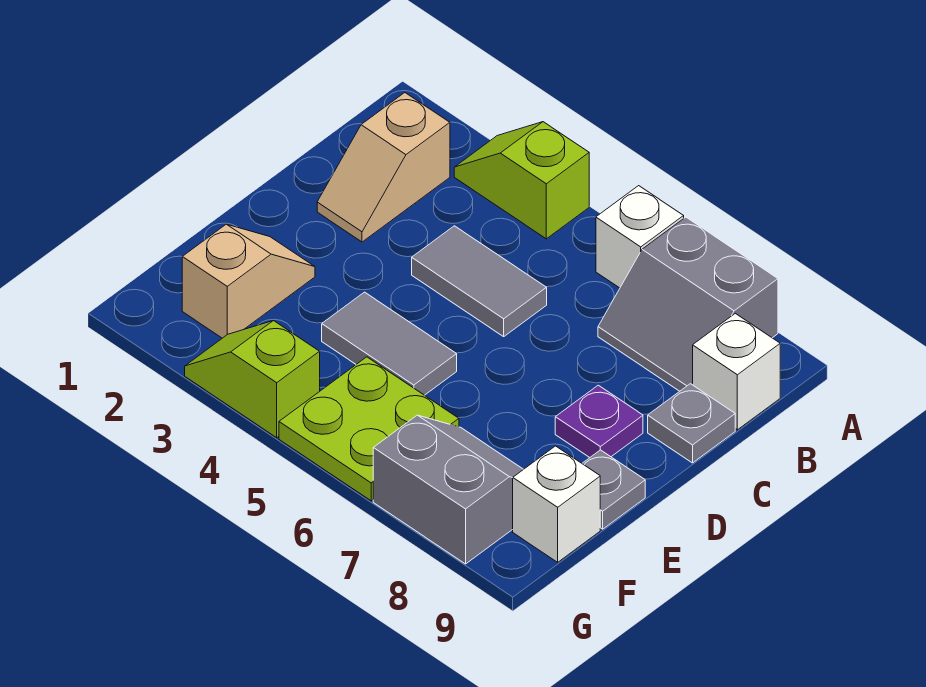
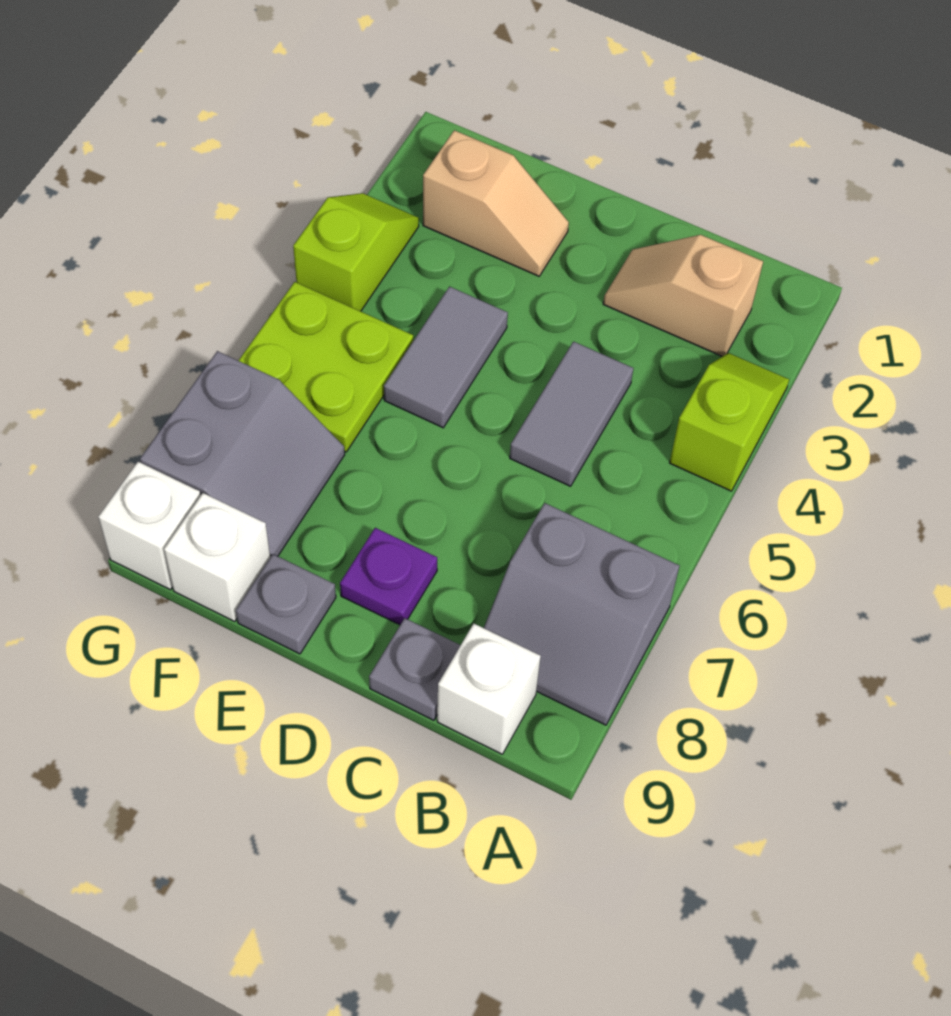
white brick A6 level 1 -> white brick G9 level 1
grey slope A7:B8 level 1 top A -> grey slope A7:B8 level 1 top 7

